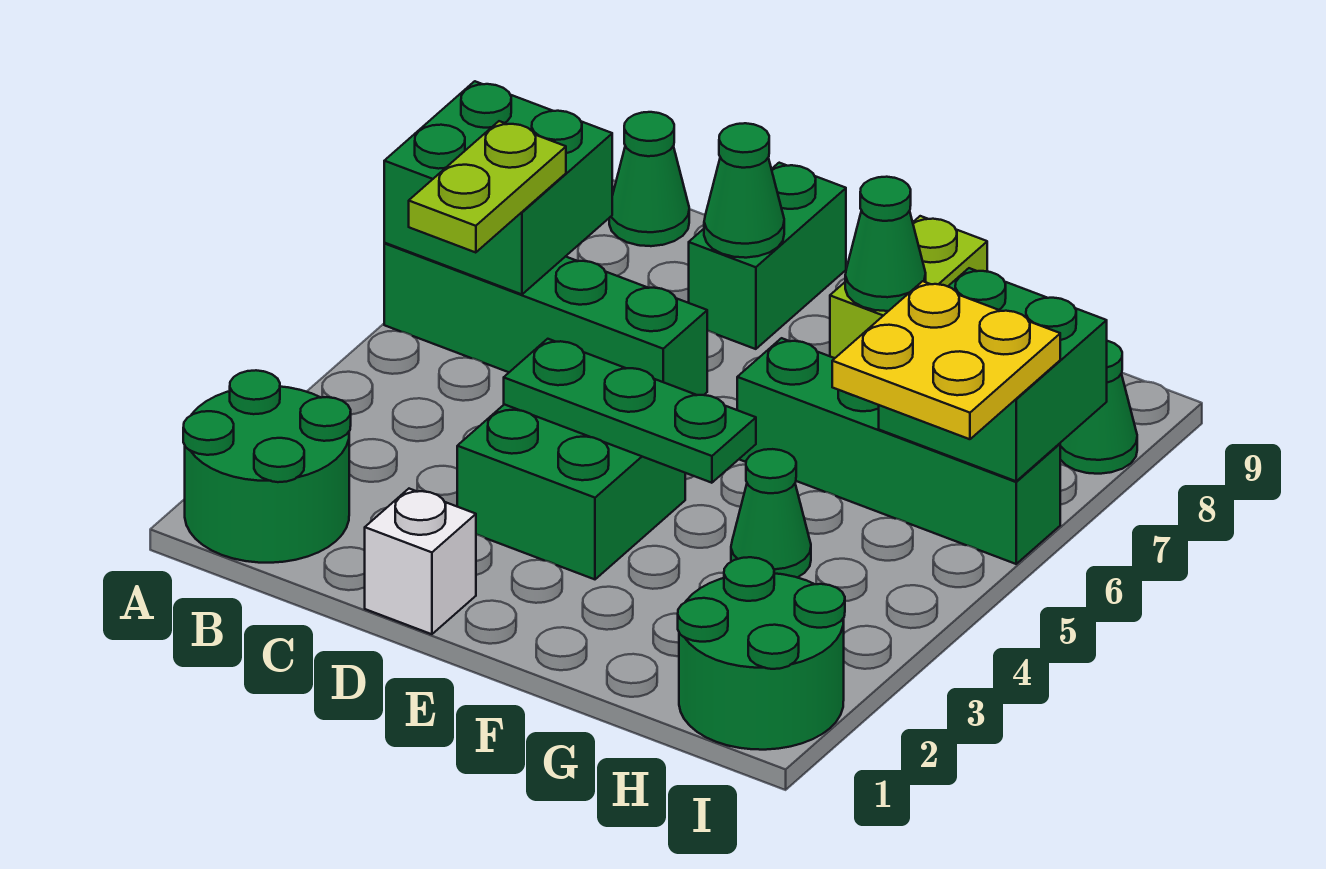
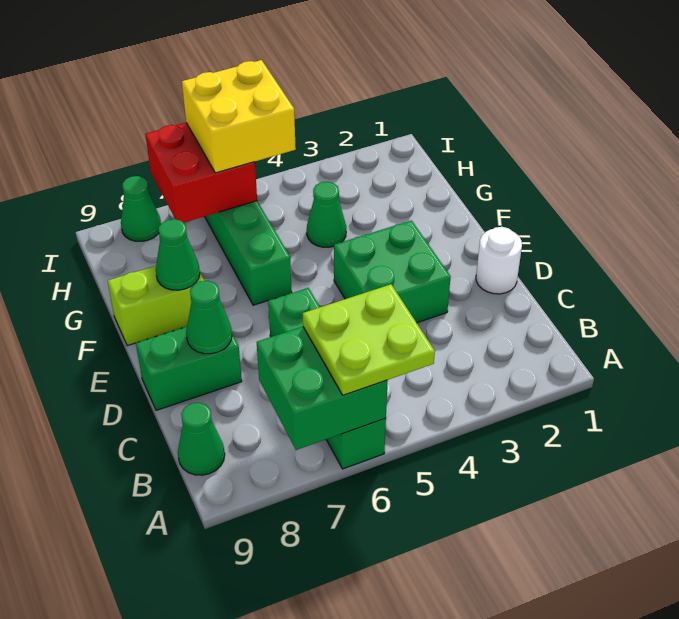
green round brick A1:B2 level 1 -> none
lime plate B5:B6 level 3 -> lime plate A5:B6 level 3
white brick D1 level 1 -> white round brick D1 level 1
green plate D4:F4 level 2 -> none
green round brick H1:I2 level 1 -> none
yellow plate H5:I6 level 3 -> yellow brick H5:I6 level 3
green brick H6:I7 level 2 -> red brick H6:I7 level 2

